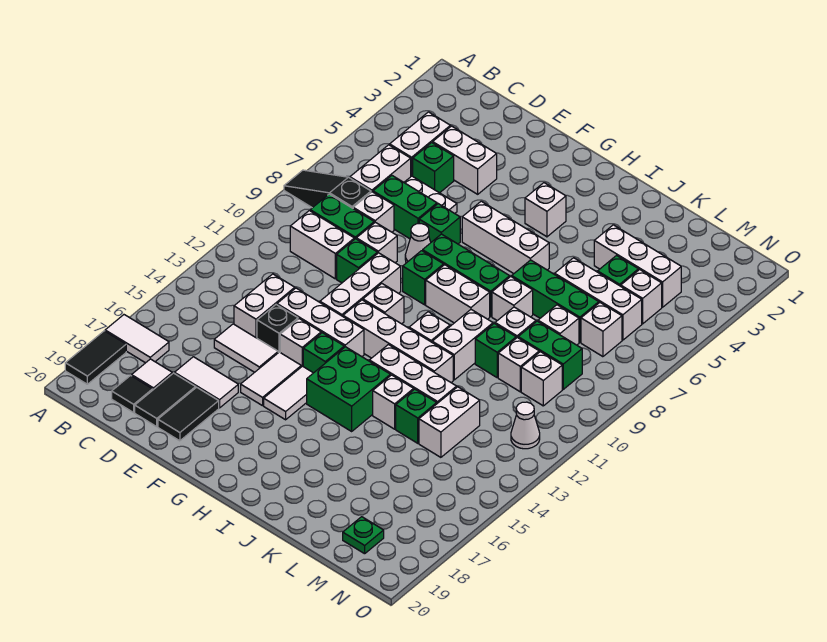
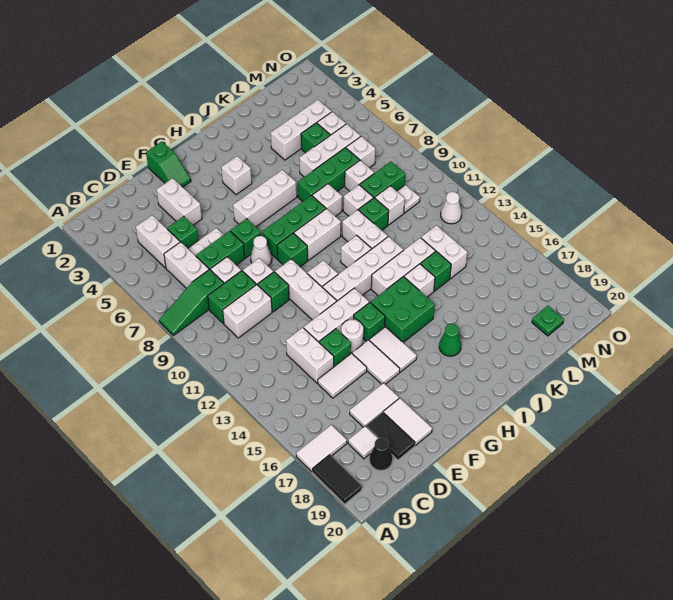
black slope A8:C8 level 1 top C -> green slope A8:C8 level 1 top C
black tile C19 level 1 -> black cone C19 level 1
white brick D4:E4 level 1 -> white brick E3:E4 level 1
black brick E14 level 1 -> green brick E14 level 1
black tile E18:E19 level 1 -> white tile E18:E19 level 1
none -> green slope F1:F2 level 1 top 1
white brick F14 level 1 -> white round brick F14 level 1
none -> green cone I17 level 1
white brick M10 level 1 -> white plate M10 level 1

